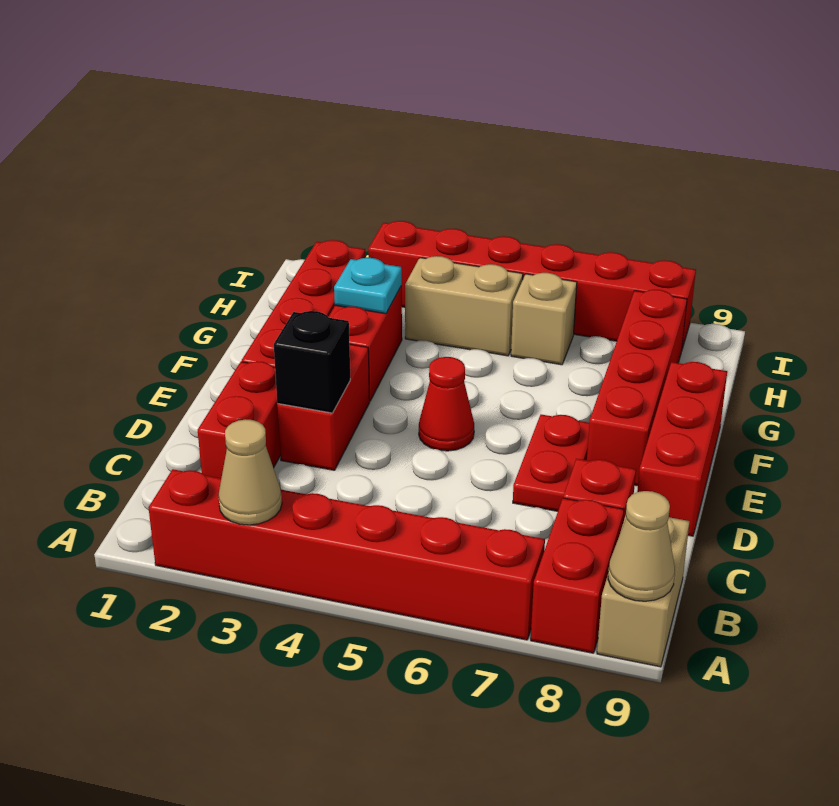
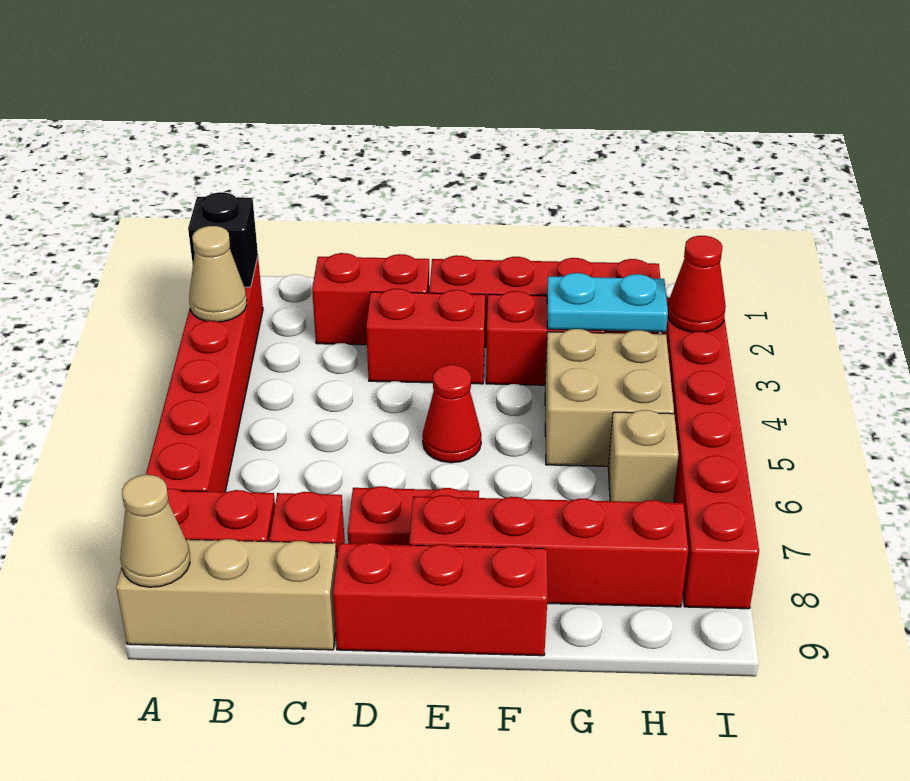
tan brick A9:B9 level 1 -> tan brick A9:C9 level 1
black brick D3 level 2 -> black brick A2 level 2
cyan plate G3 level 2 -> cyan plate G3:H3 level 2
tan brick H4:H5 level 1 -> tan brick G4:H5 level 1
none -> red cone I3 level 2

